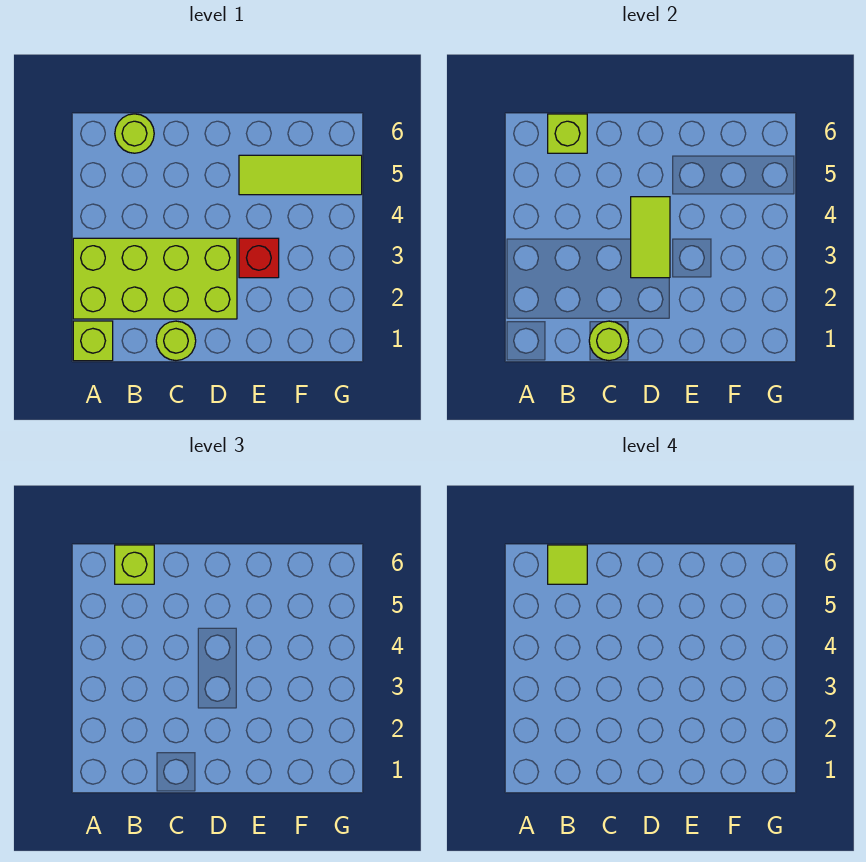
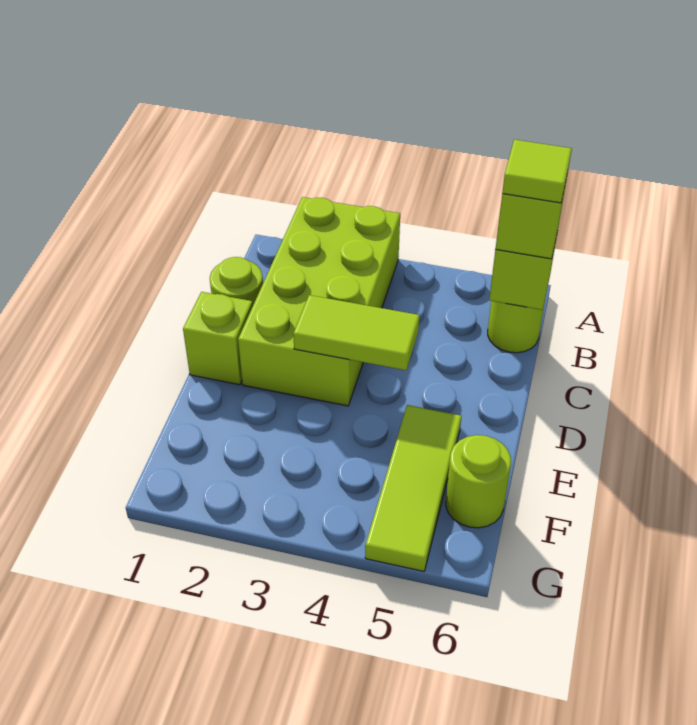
lime brick A1 level 1 -> lime brick D1 level 1
lime round brick C1 level 2 -> lime round brick F6 level 1
red brick E3 level 1 -> none

